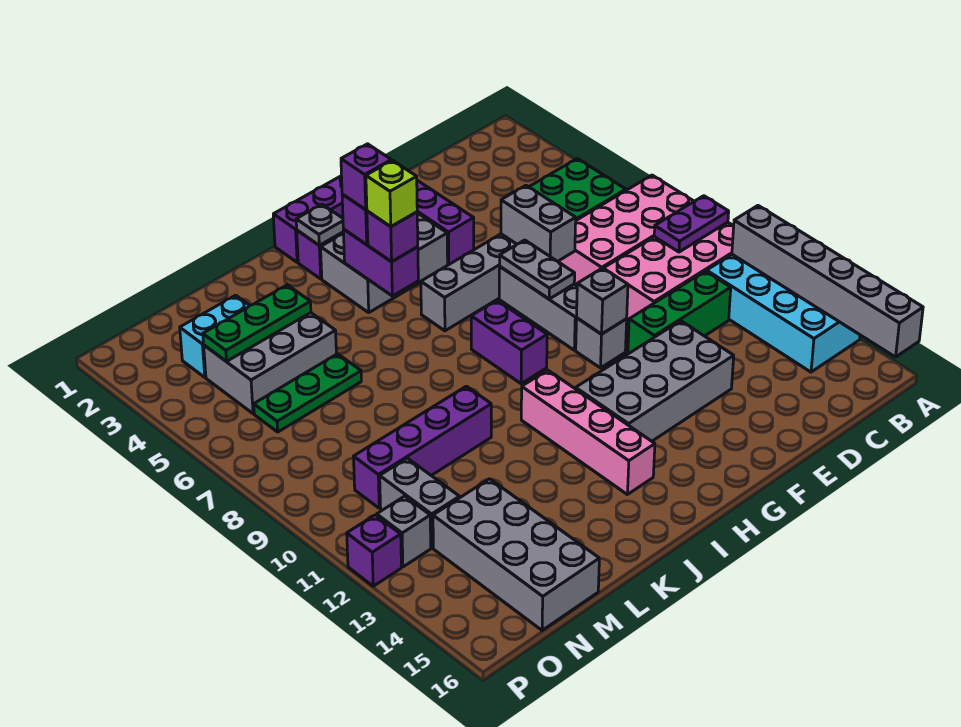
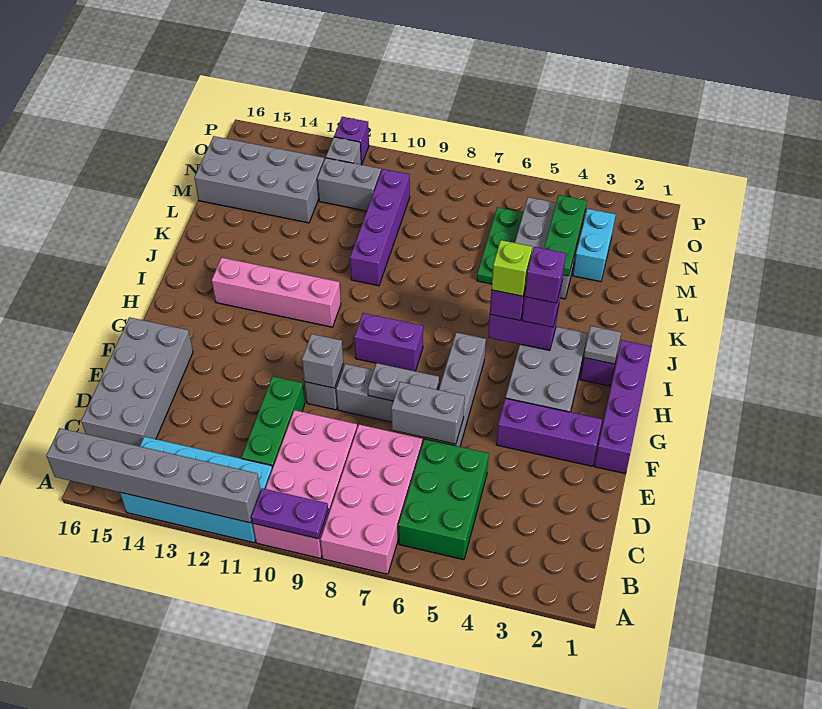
purple plate A9:B9 level 2 -> purple plate A9:A10 level 2
grey brick E12:H13 level 1 -> grey brick C15:F16 level 1

